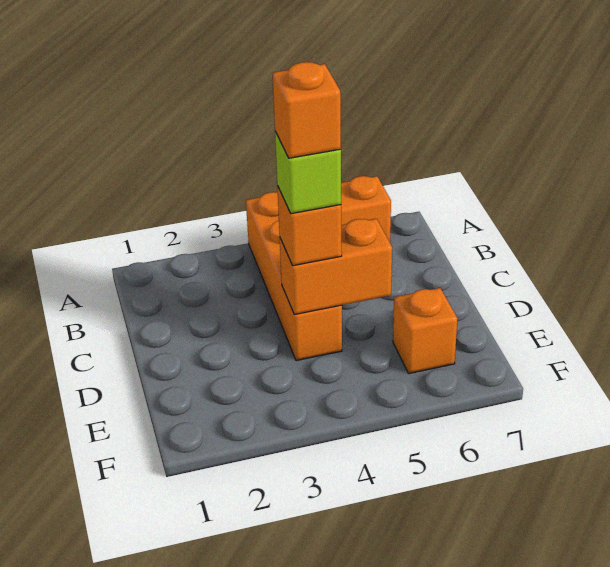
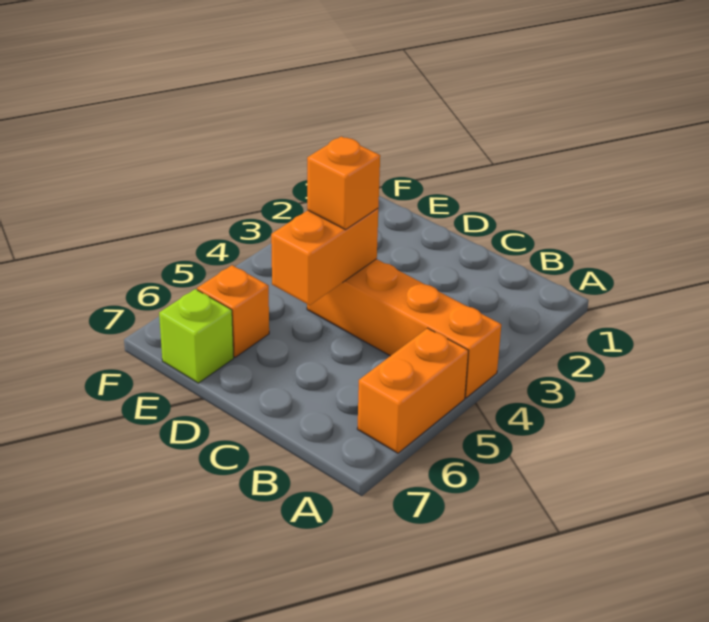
lime brick D4 level 4 -> lime brick E7 level 1
orange brick D4 level 5 -> none

